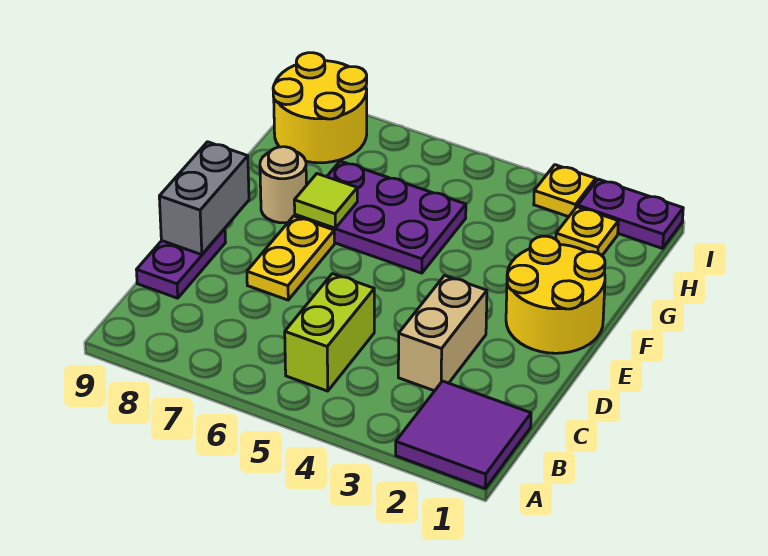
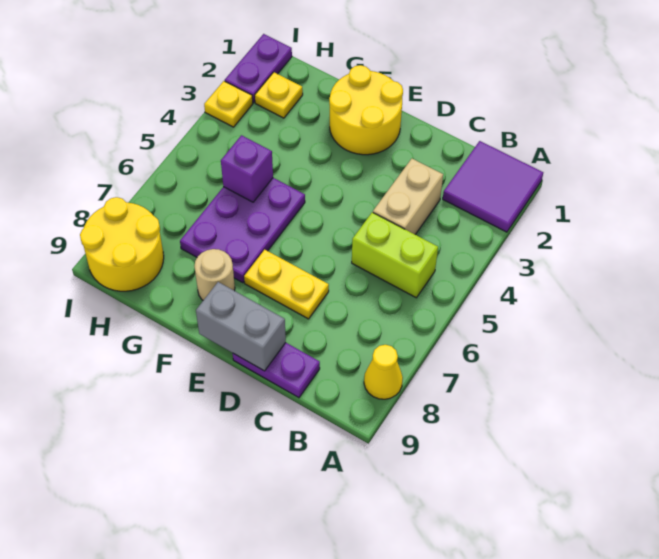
none -> yellow cone A8 level 1
tan brick C3:D3 level 1 -> tan brick C3:C4 level 1
lime tile F7 level 2 -> none
none -> purple brick G5 level 2

